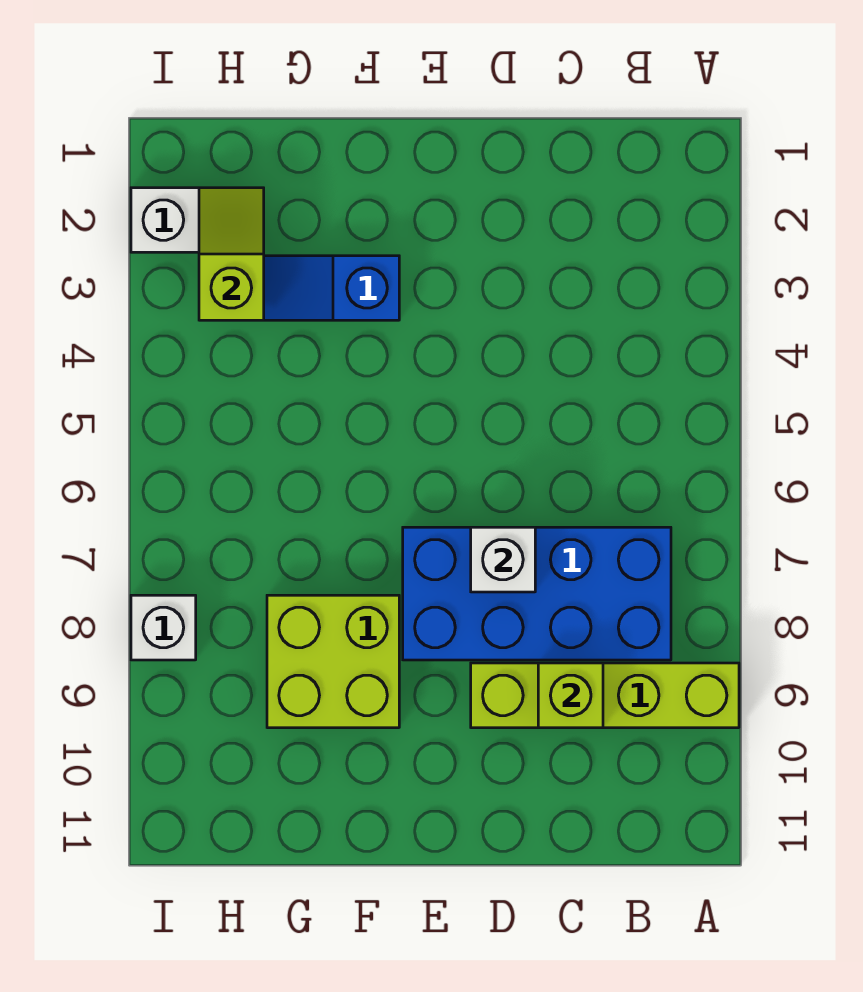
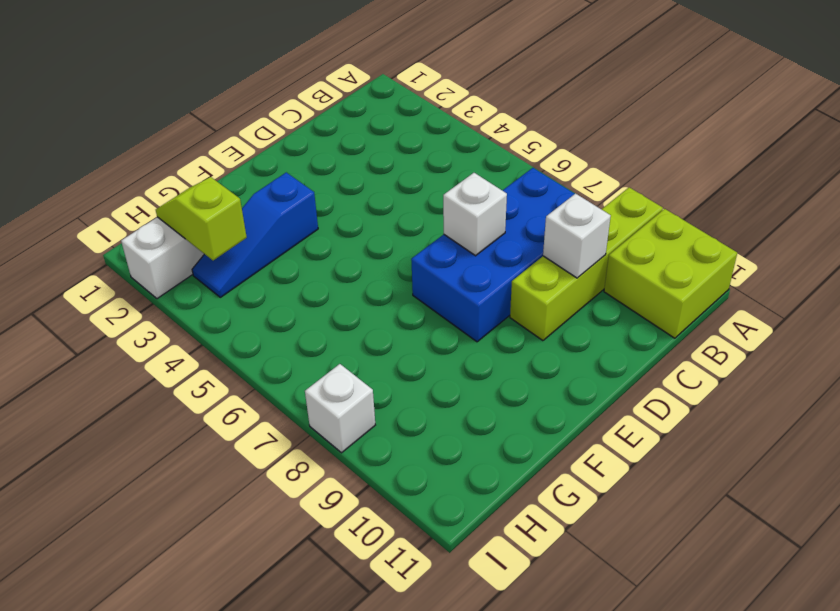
lime brick C9 level 2 -> white brick C9 level 2
lime brick F8:G9 level 1 -> lime brick A10:B11 level 1

